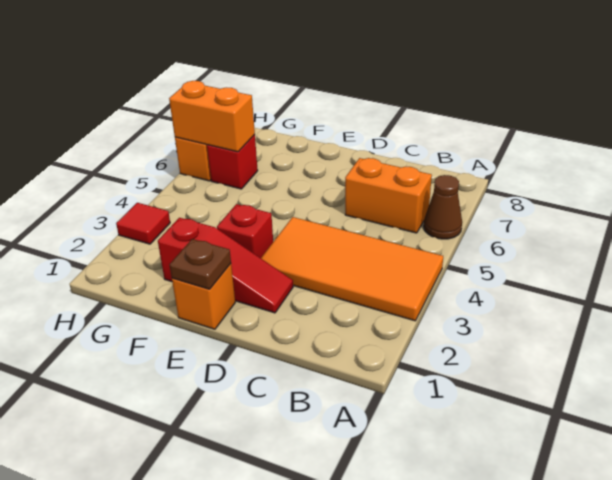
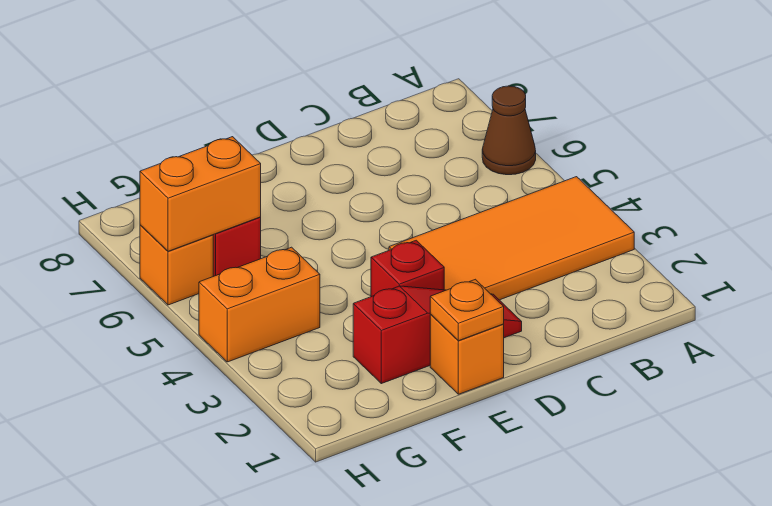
orange brick B6:C6 level 1 -> orange brick G4:H4 level 1
brown plate E1 level 2 -> orange plate E1 level 2
red tile H3 level 1 -> none

